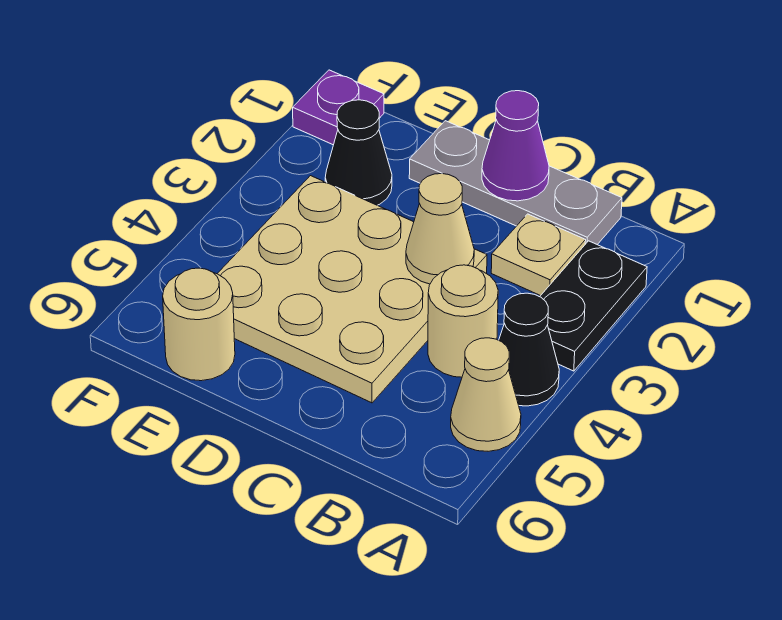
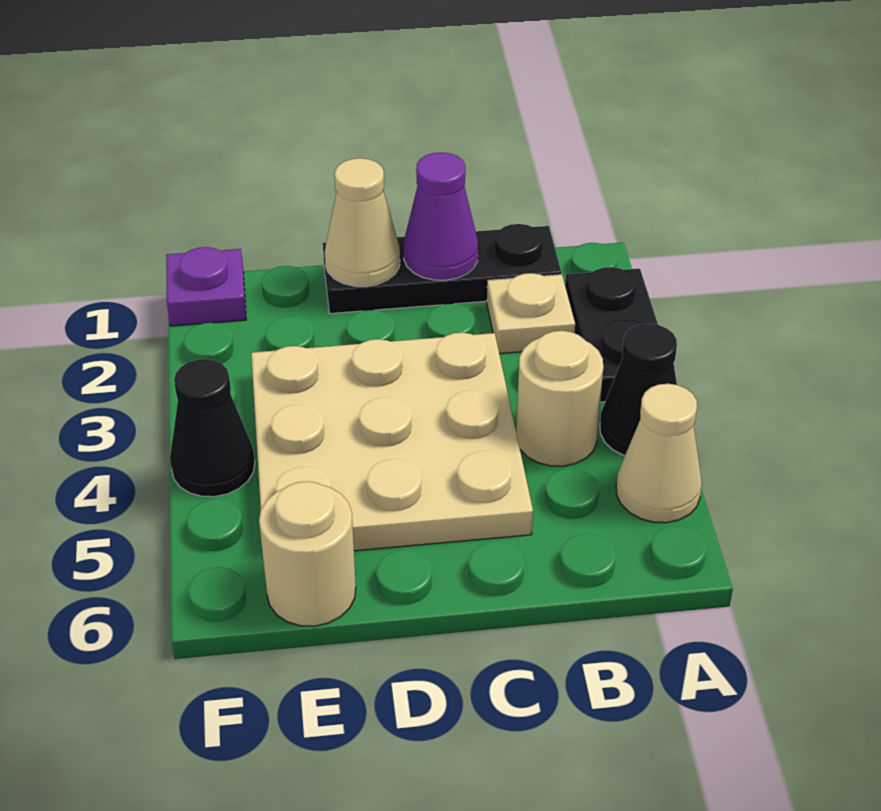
grey plate B1:D1 level 1 -> black plate B1:D1 level 1
tan cone C3 level 2 -> tan cone D1 level 2
black cone E2 level 1 -> black cone F4 level 1

